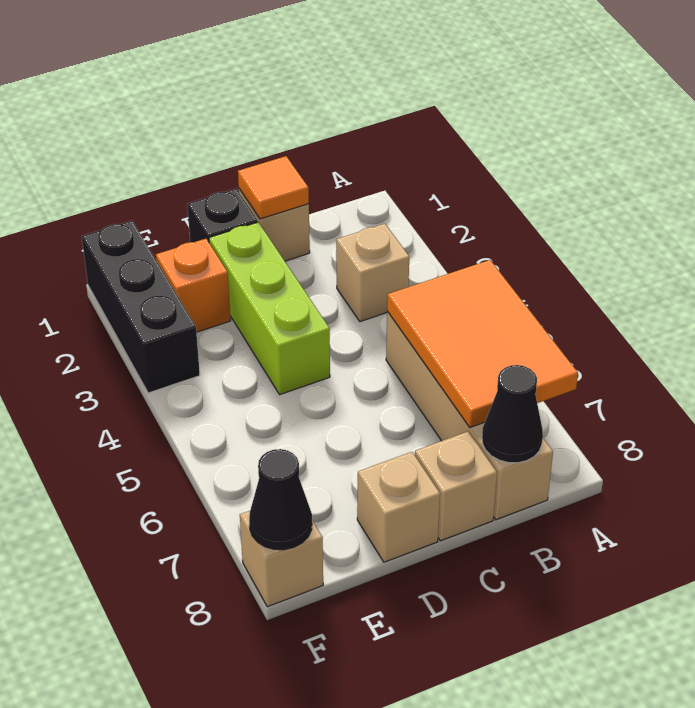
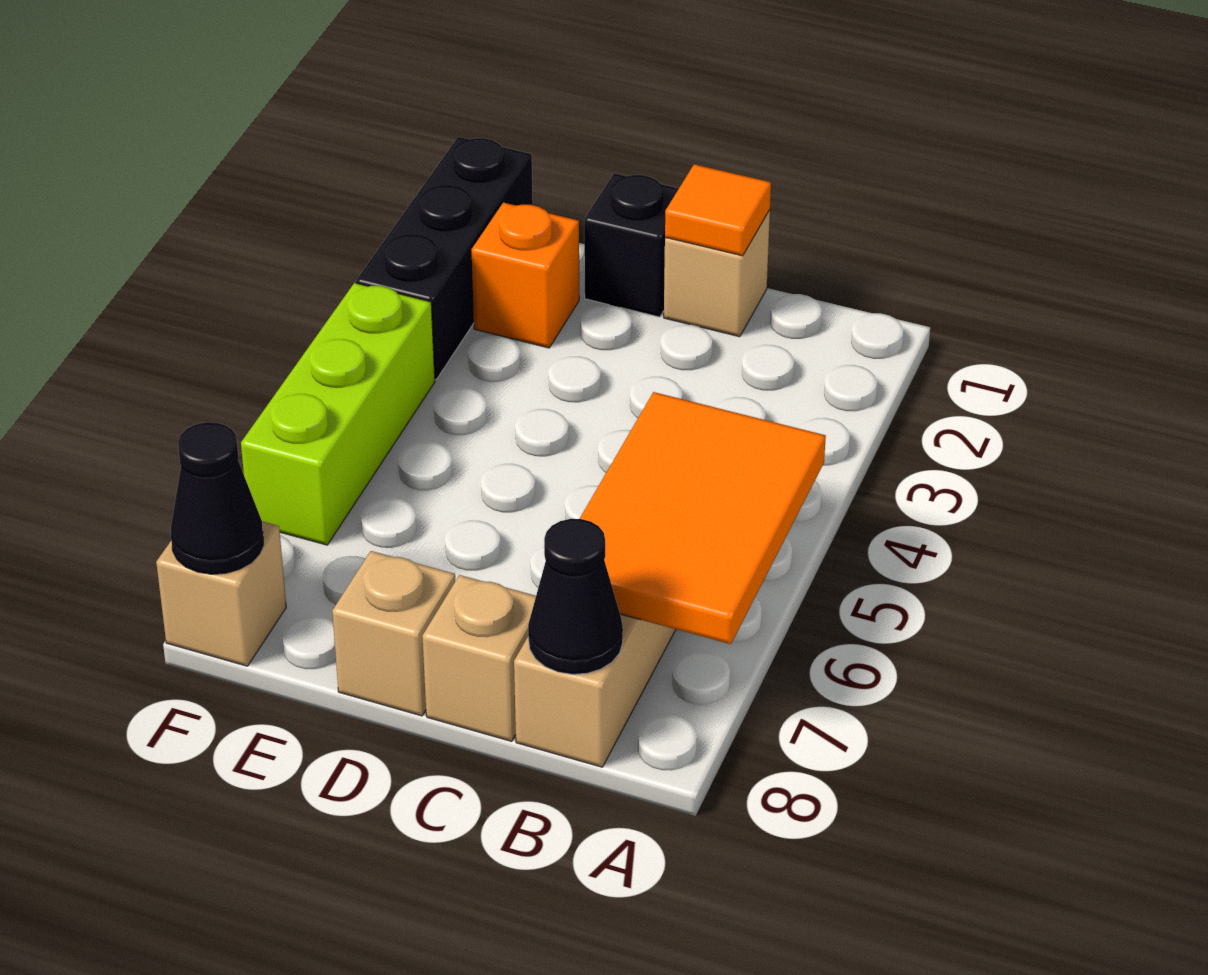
tan brick B3 level 1 -> none
lime brick D2:D4 level 1 -> lime brick F4:F6 level 1

